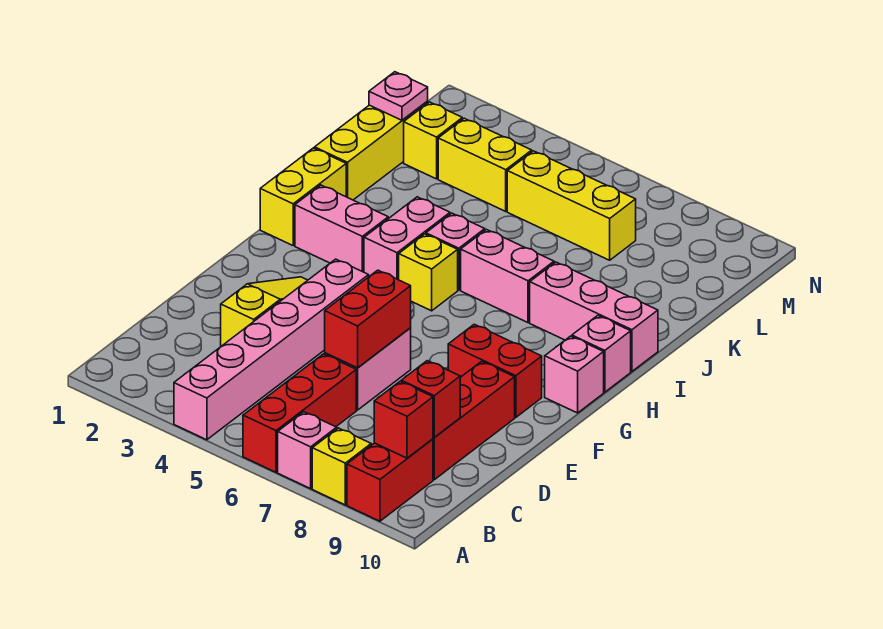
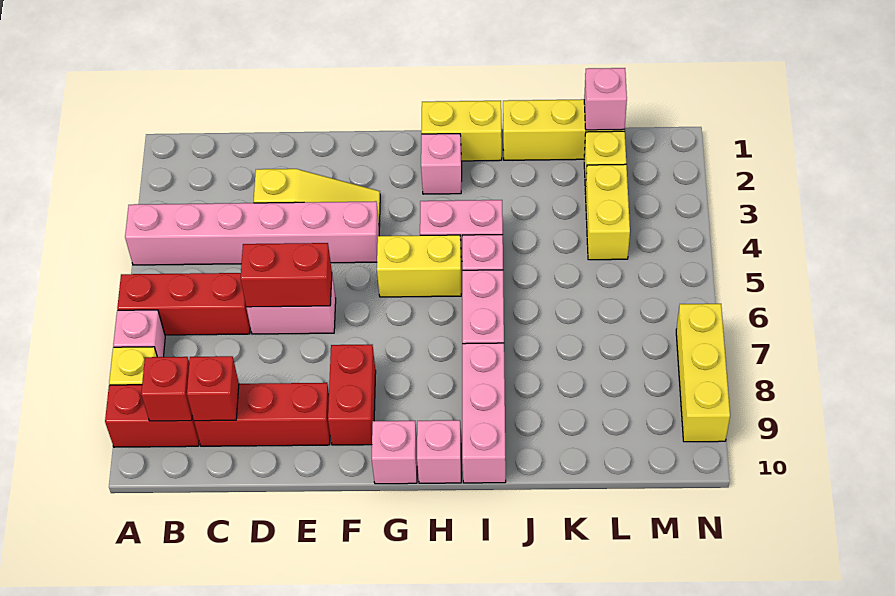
pink brick H2:H3 level 1 -> pink brick H2 level 1
yellow brick H5 level 1 -> yellow brick G5:H5 level 1
pink plate L1 level 2 -> pink brick L1 level 2
yellow brick L5:L7 level 1 -> yellow brick N7:N9 level 1

